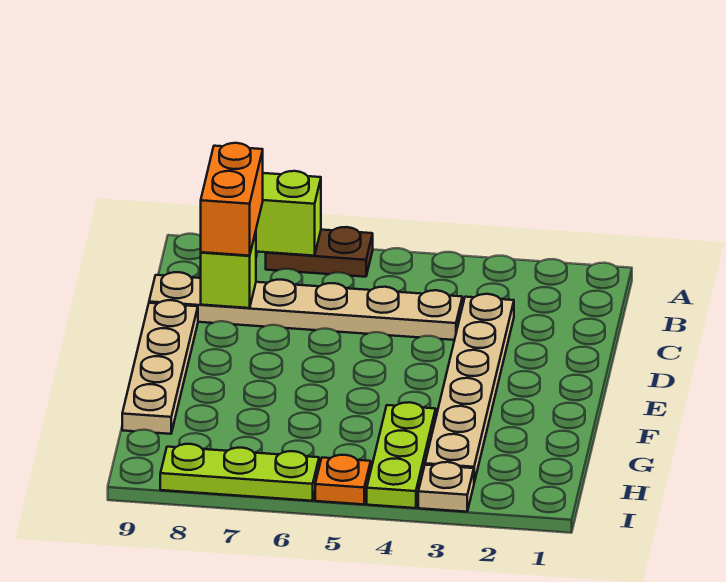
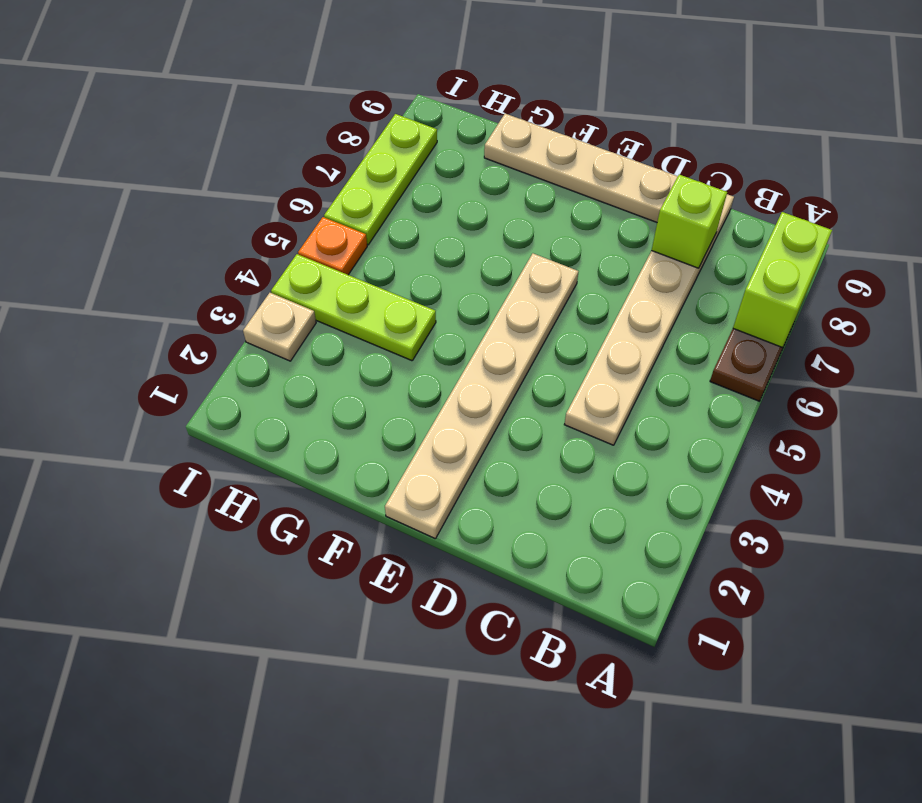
orange brick B8:C8 level 3 -> none
tan plate C3:H3 level 1 -> tan plate E1:E6 level 1

